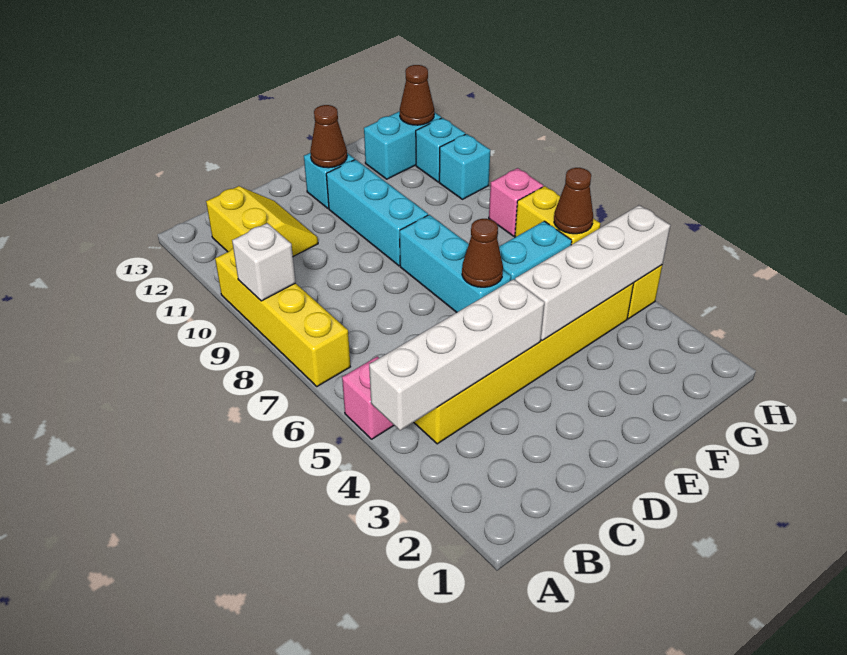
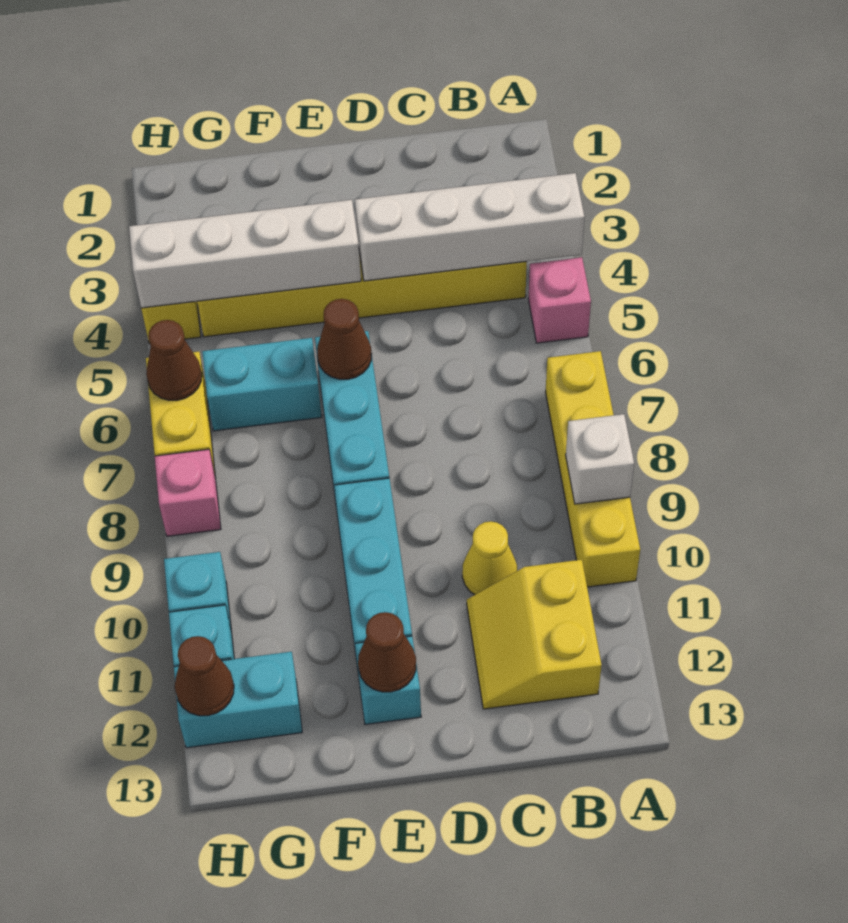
none -> yellow cone C10 level 1

